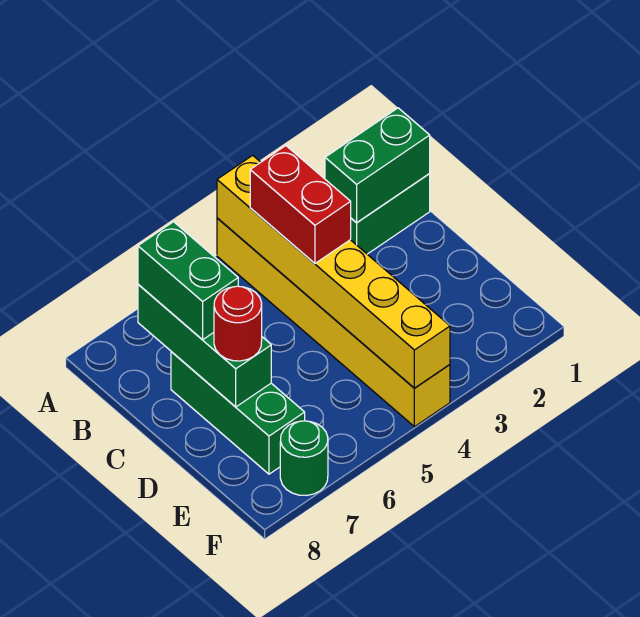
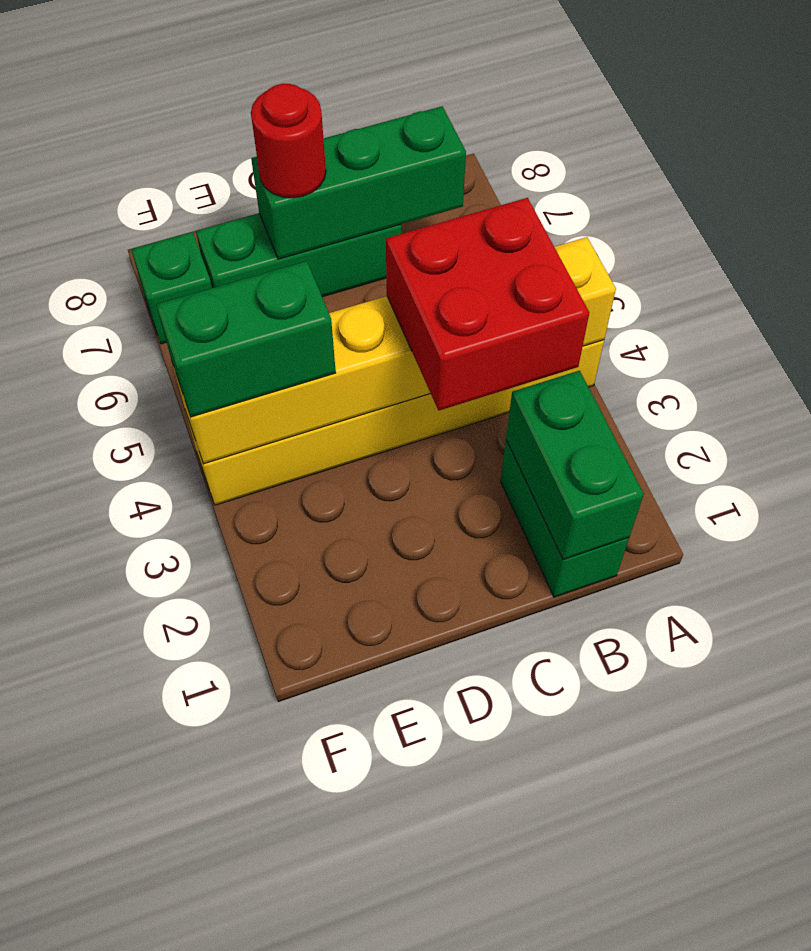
red brick B4:C4 level 3 -> red brick B3:C4 level 3
green brick B7:C7 level 3 -> green brick E4:F4 level 3
green round brick F7 level 1 -> green brick F7 level 1

